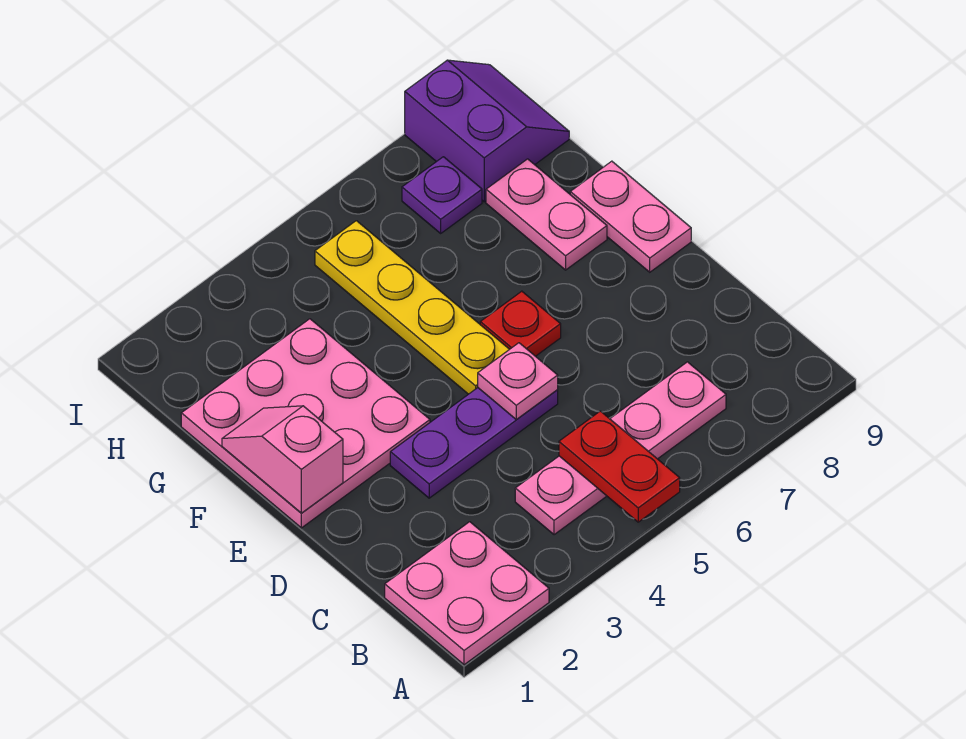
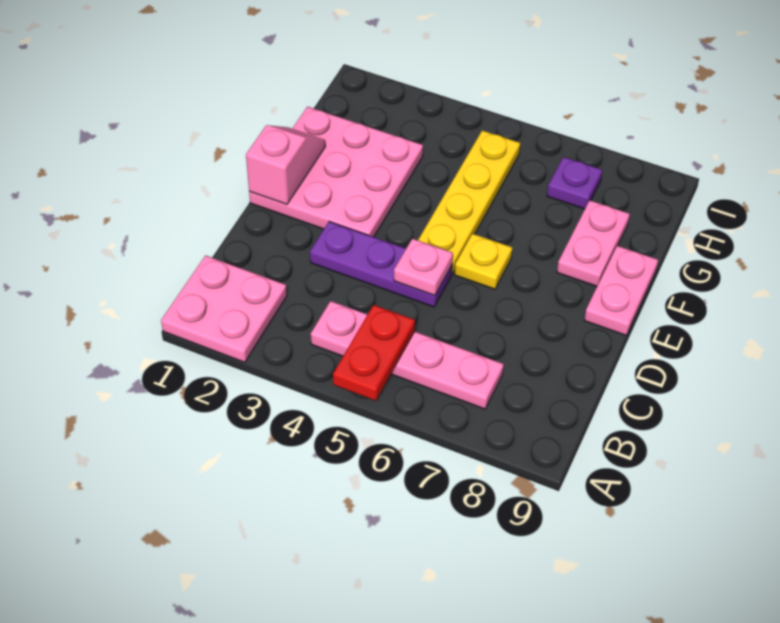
red plate E6 level 1 -> yellow plate E6 level 1
purple slope H8:I9 level 1 top 8 -> none

